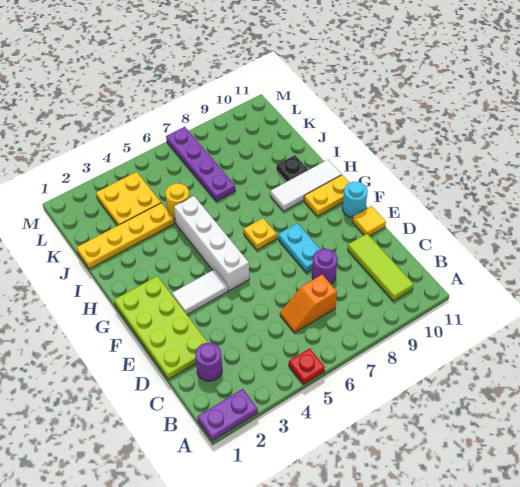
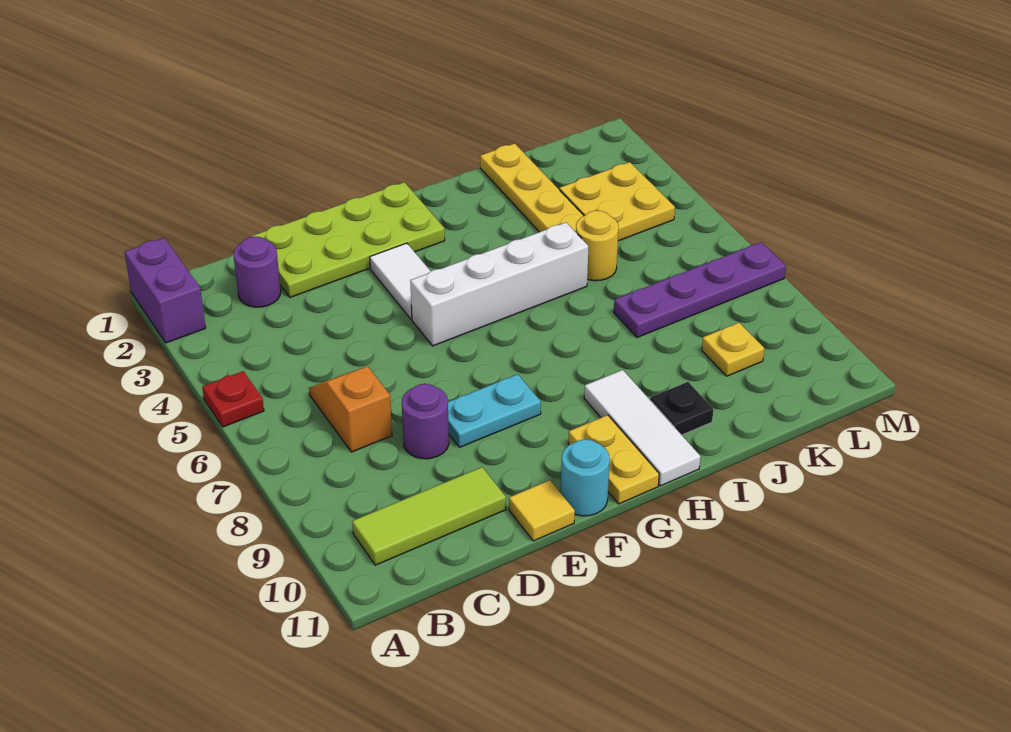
purple plate A1:A2 level 1 -> purple brick A1:A2 level 1
yellow plate G7 level 1 -> yellow plate K9 level 1

